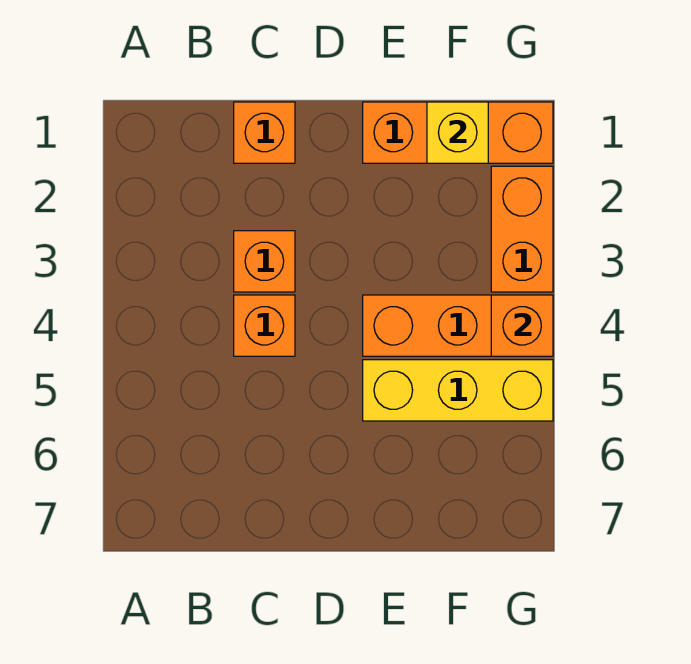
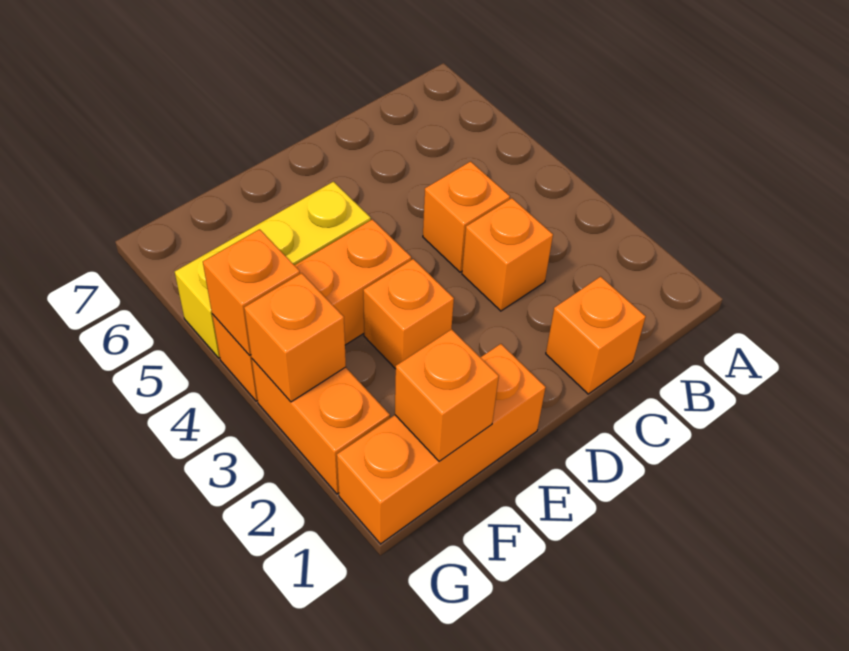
none -> orange brick E3 level 1
yellow brick F1 level 2 -> orange brick F1 level 2
none -> orange brick G3 level 2

